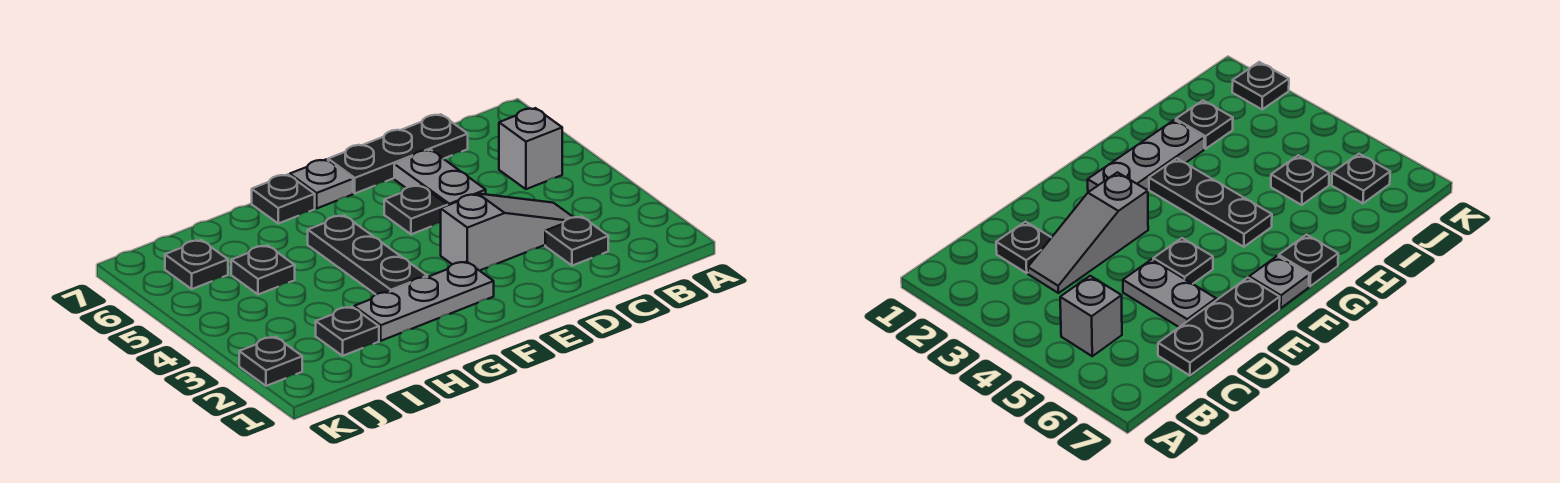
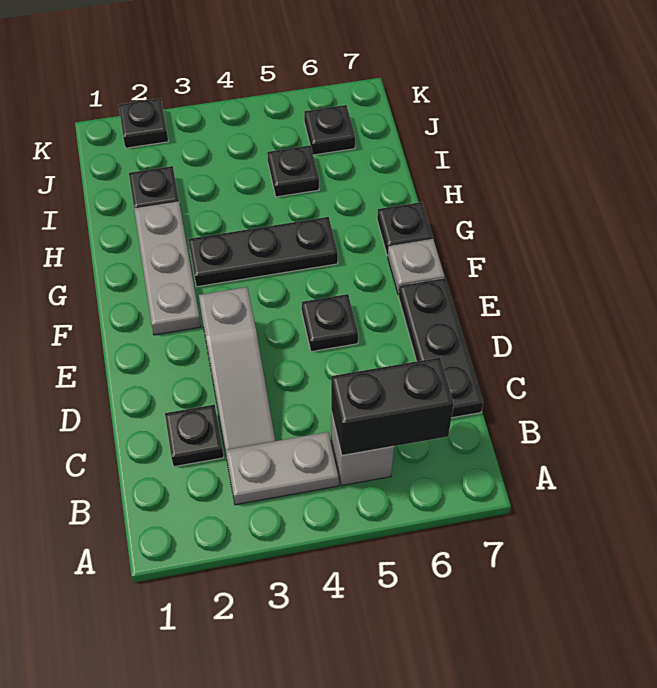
none -> black brick B5:B6 level 2
grey plate D5:D6 level 1 -> grey plate B3:B4 level 1

